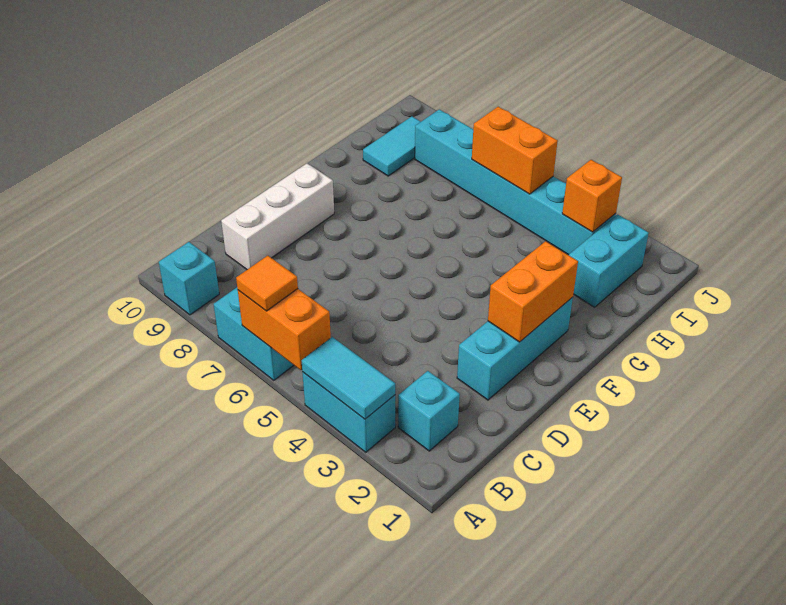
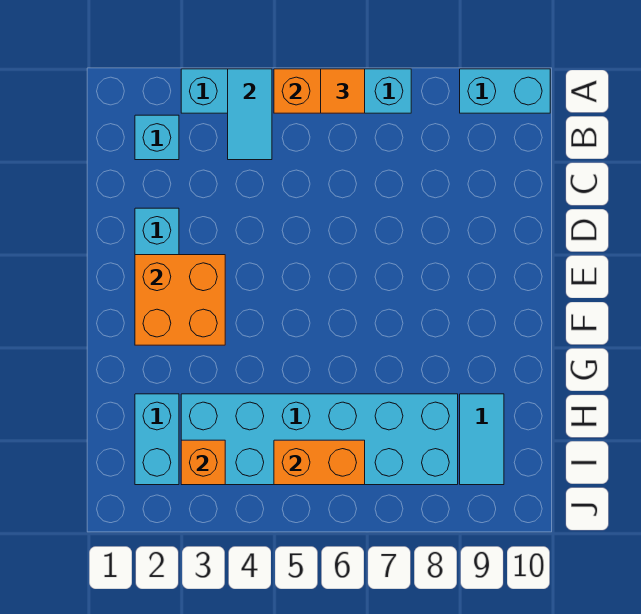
cyan tile A3:A4 level 2 -> cyan tile A4:B4 level 2
cyan brick A9 level 1 -> cyan brick A9:A10 level 1
white brick C9:E9 level 1 -> none
orange brick E2:F2 level 2 -> orange brick E2:F3 level 2
cyan brick I3:I8 level 1 -> cyan brick H3:I8 level 1

